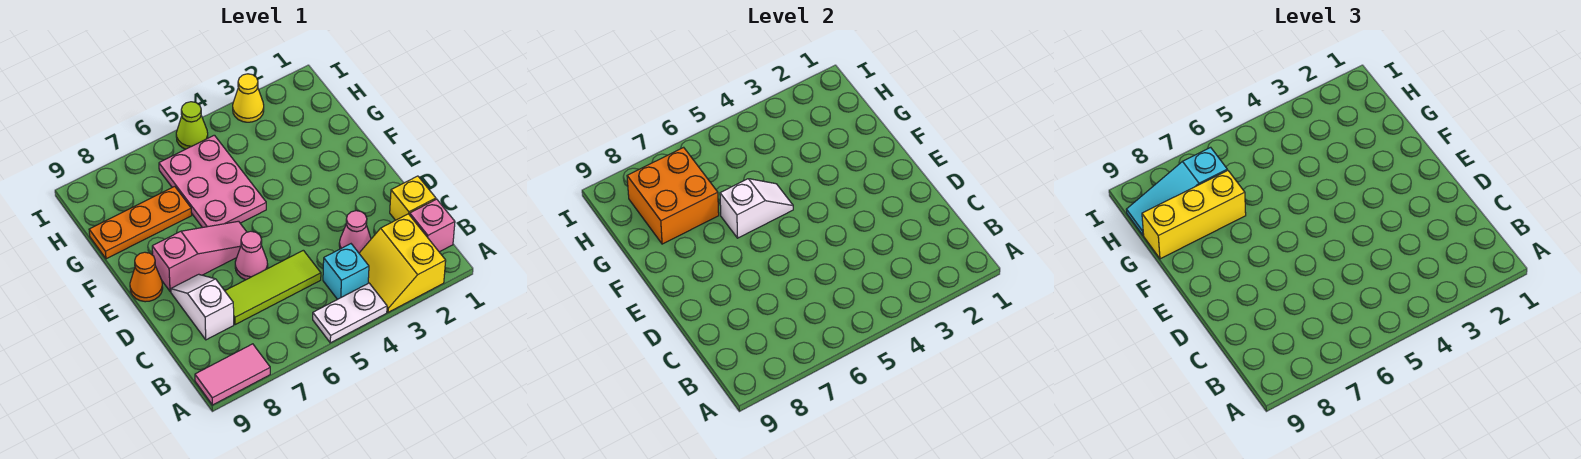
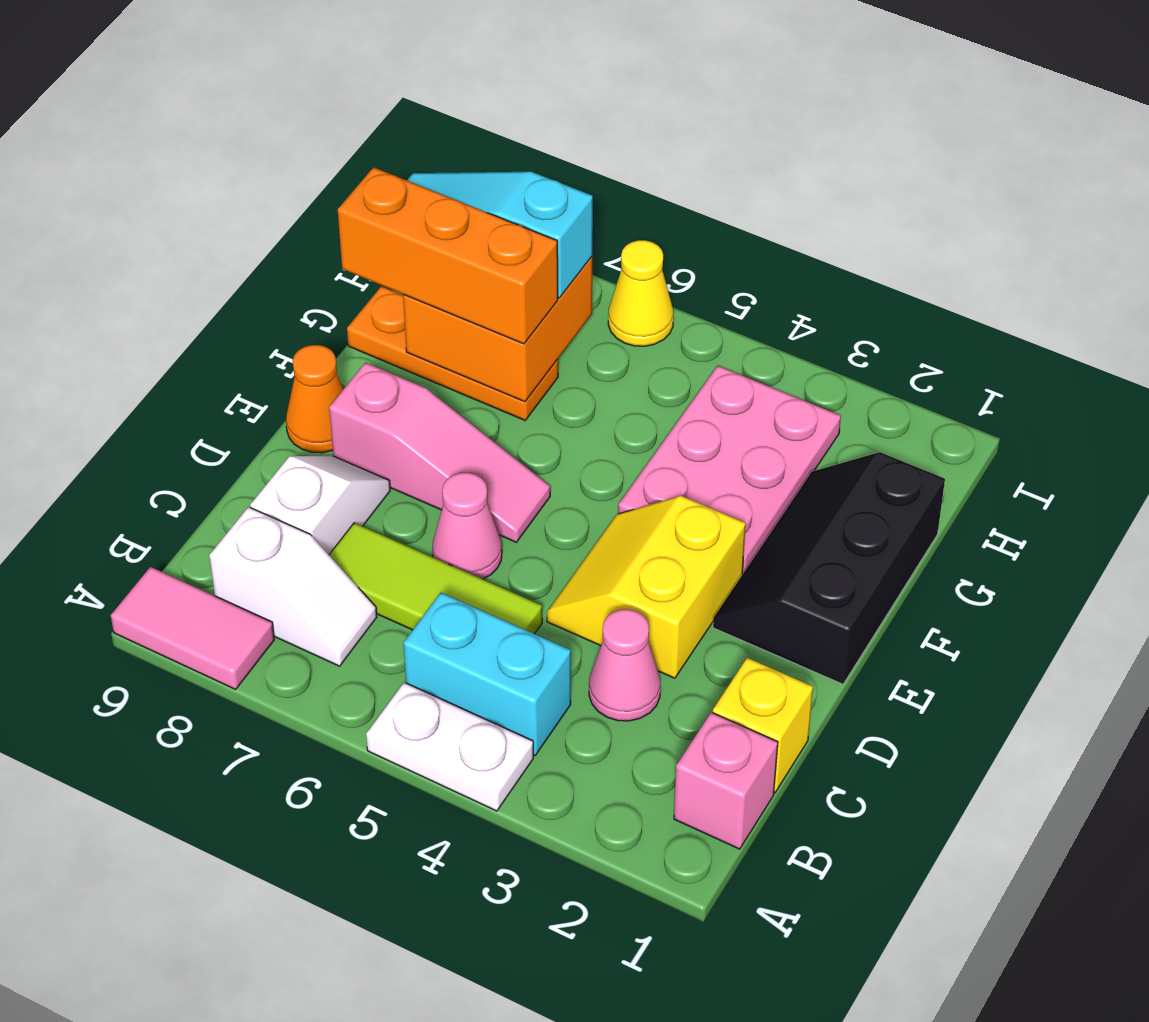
yellow slope A2:B3 level 1 top 2 -> yellow slope D3:E4 level 1 top 3
cyan brick B4 level 1 -> cyan brick B4:B5 level 1
none -> black slope E1:G2 level 1 top 1
pink plate F5:H6 level 1 -> pink plate F3:H4 level 1
white slope F5:F6 level 2 top 6 -> white slope B7:B8 level 1 top 8
yellow brick G7:G9 level 3 -> orange brick G7:G9 level 3
yellow cone I3 level 1 -> yellow cone I6 level 1
lime cone I5 level 1 -> none

